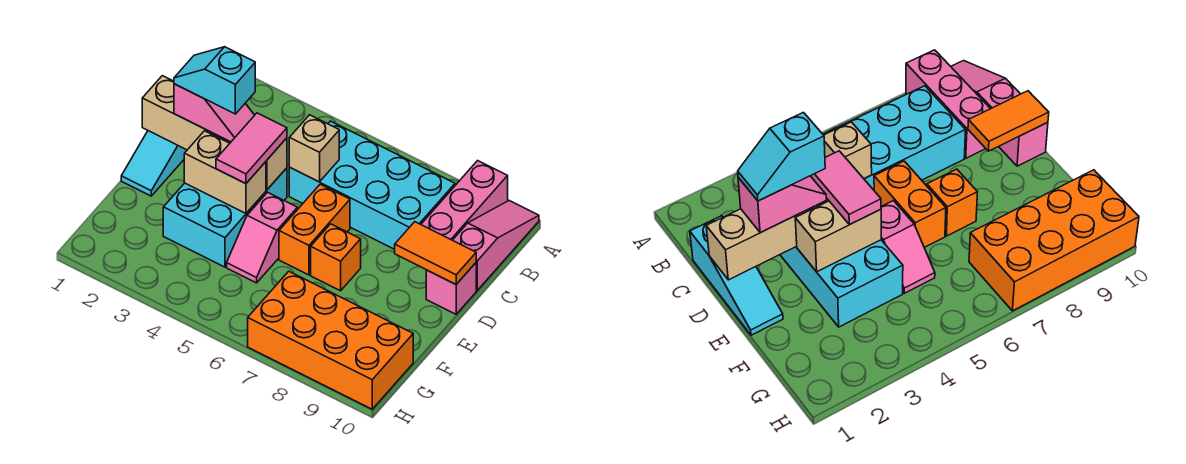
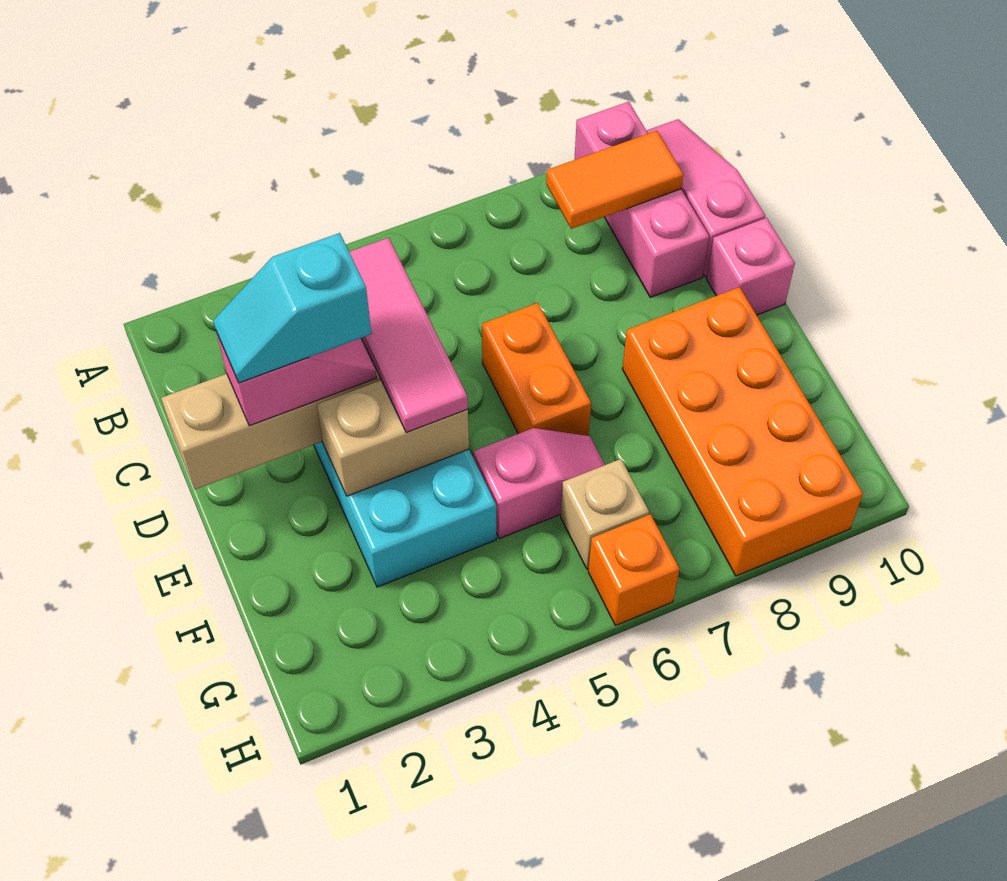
cyan brick B5:C8 level 1 -> none
cyan slope C1:E1 level 1 top C -> none
tan brick C5 level 2 -> tan brick G6 level 1
pink tile D4:E4 level 3 -> pink tile C4:E4 level 3
orange tile D9:D10 level 2 -> orange tile B8:B9 level 2
pink slope E5:F5 level 1 top E -> pink slope F5:F6 level 1 top 5
orange brick E7 level 1 -> orange brick H6 level 1
orange brick G7:H10 level 1 -> orange brick E8:H9 level 1

